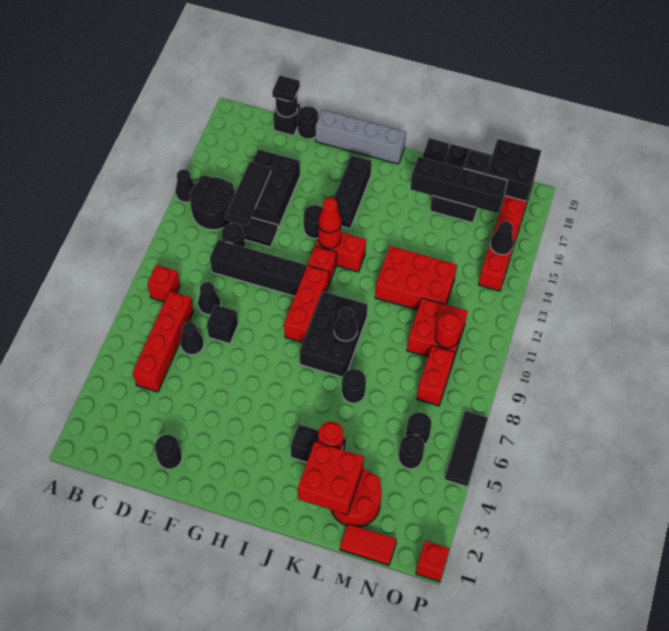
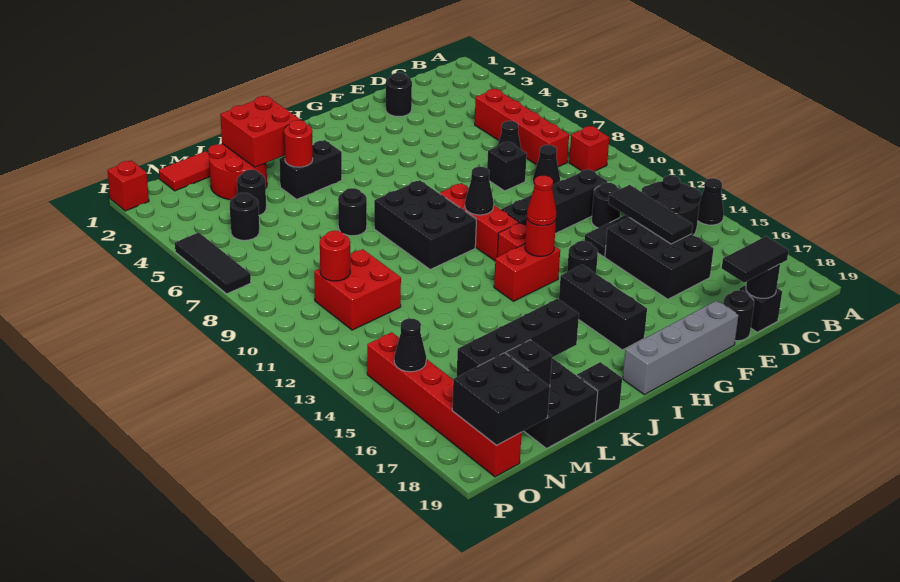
black tile D19 level 3 -> black tile D19:E19 level 3
black cone J9 level 2 -> black cone H10 level 2
red brick K12:M13 level 1 -> none
black round brick N6 level 1 -> black round brick M4 level 1
red brick N8:N9 level 1 -> none

